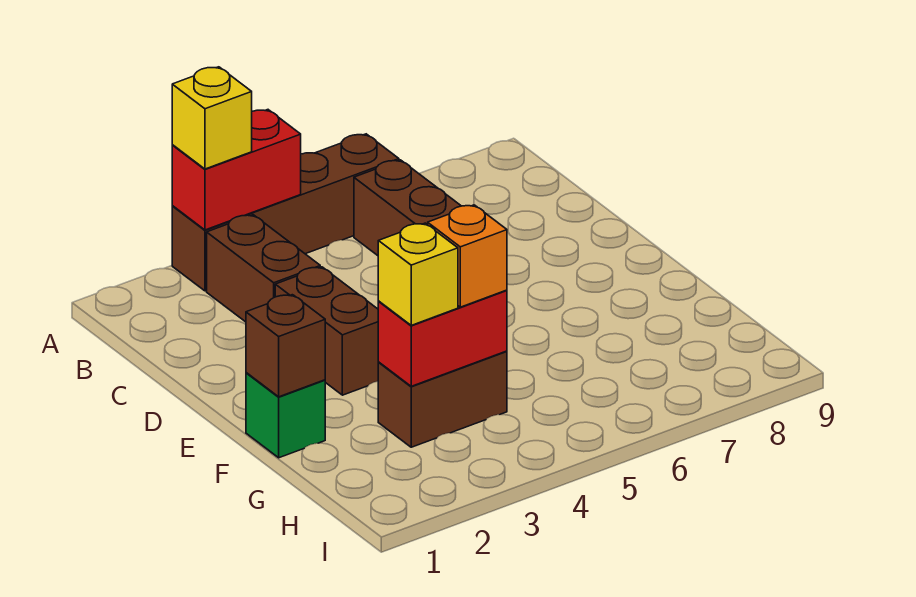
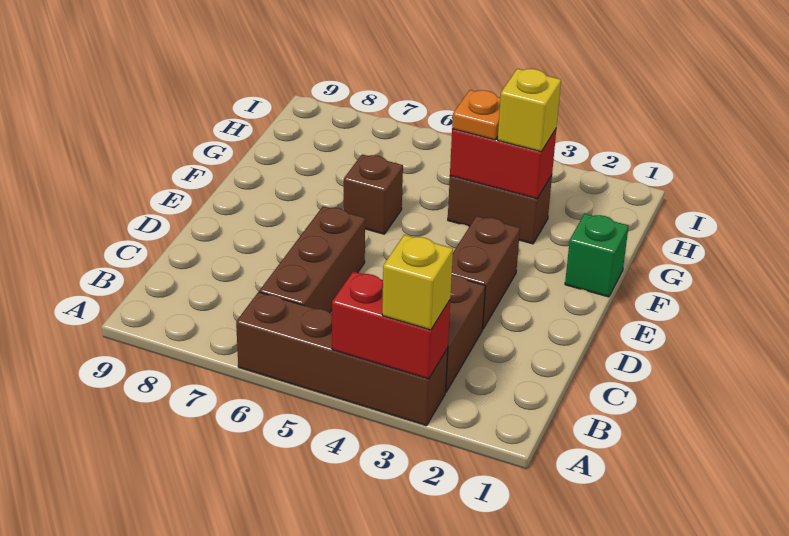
brown brick F1 level 2 -> brown brick F6 level 1
orange brick G4 level 3 -> orange plate G4 level 3

